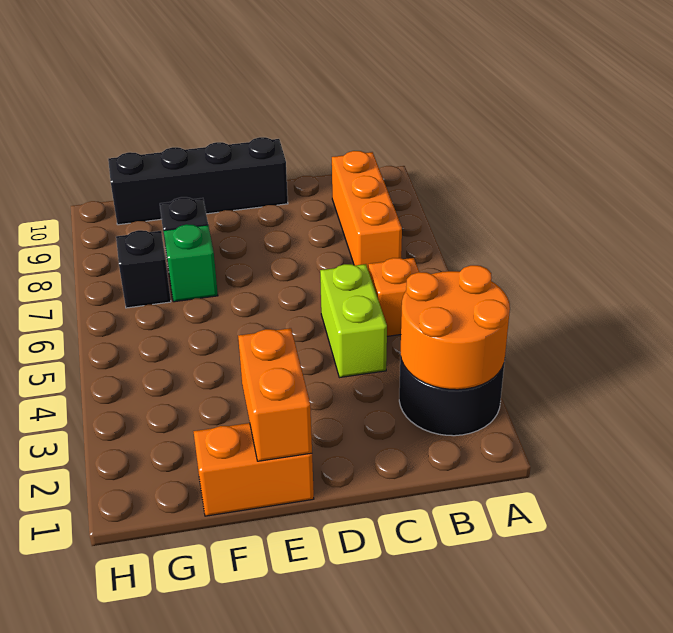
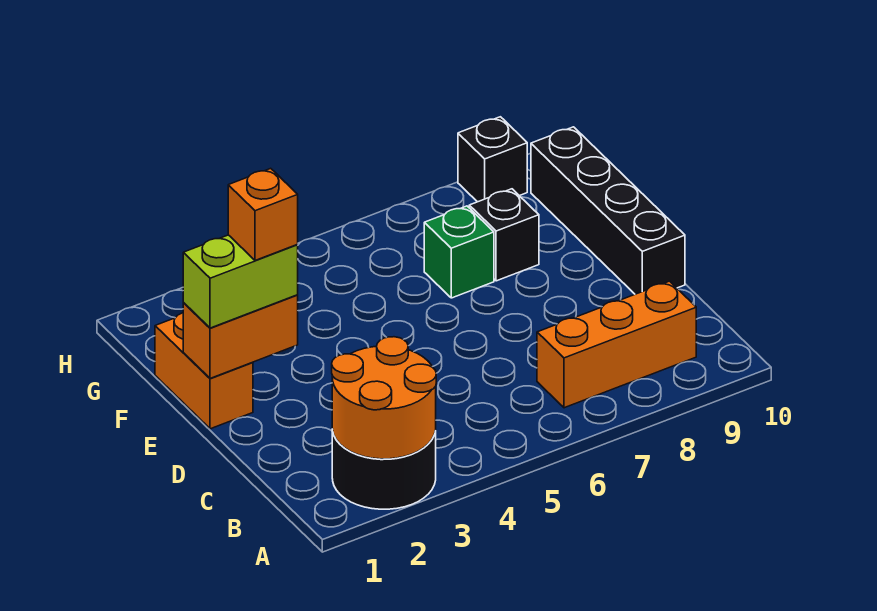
orange brick B5 level 1 -> orange brick E2 level 4
lime brick C4:C5 level 1 -> lime brick E1:E2 level 3
black brick G7 level 1 -> black brick H9 level 1

